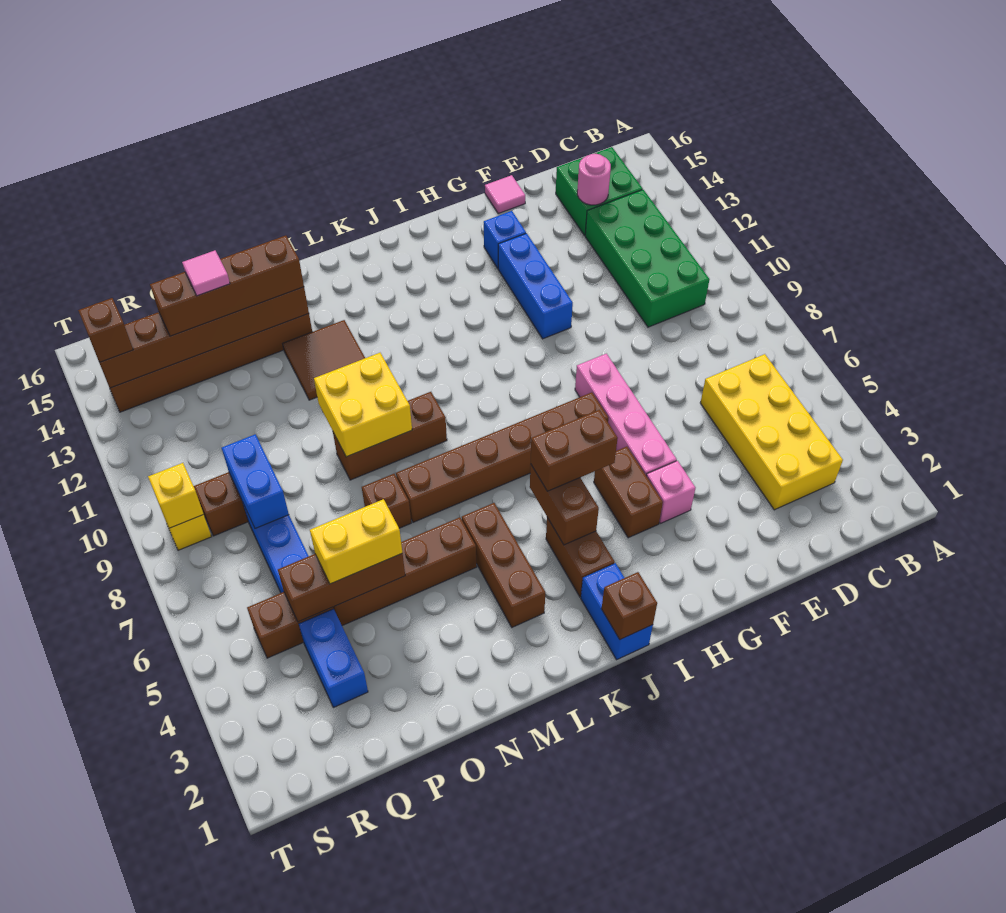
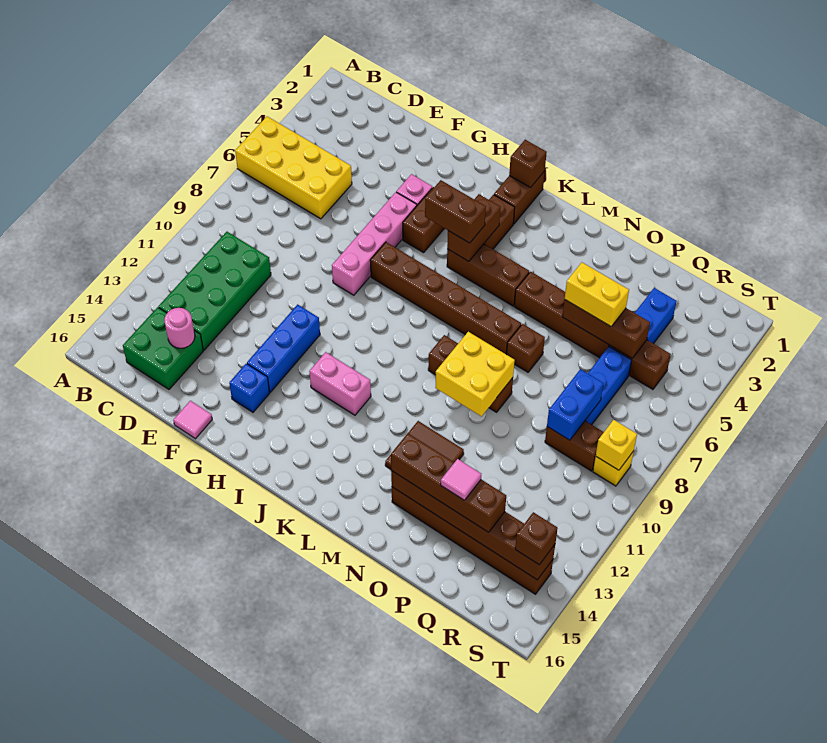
yellow brick C3:D6 level 1 -> yellow brick A5:D6 level 1
none -> pink brick I12:J12 level 1
blue brick J1:J2 level 1 -> brown brick J1:J2 level 1
brown brick L3:L5 level 1 -> brown brick J5:L5 level 1

